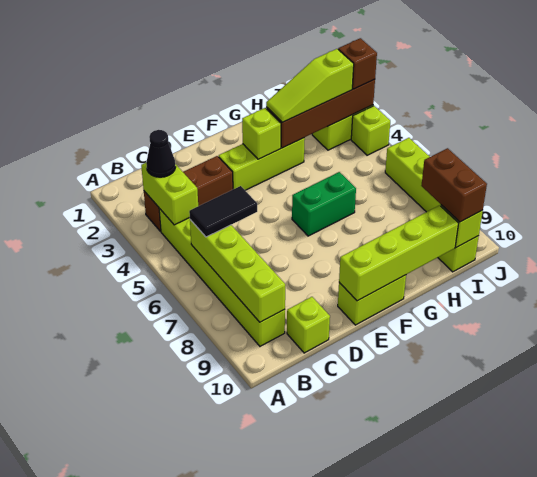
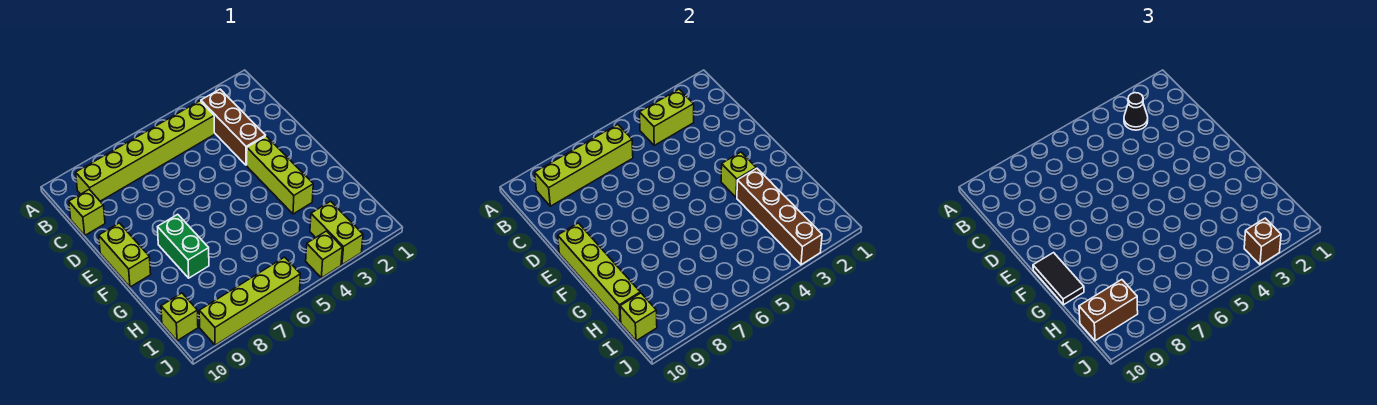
black tile B6:C6 level 3 -> black tile F10:G10 level 3
green brick F6:G6 level 1 -> green brick F8:G8 level 1
lime slope G3:I3 level 3 top I -> none

